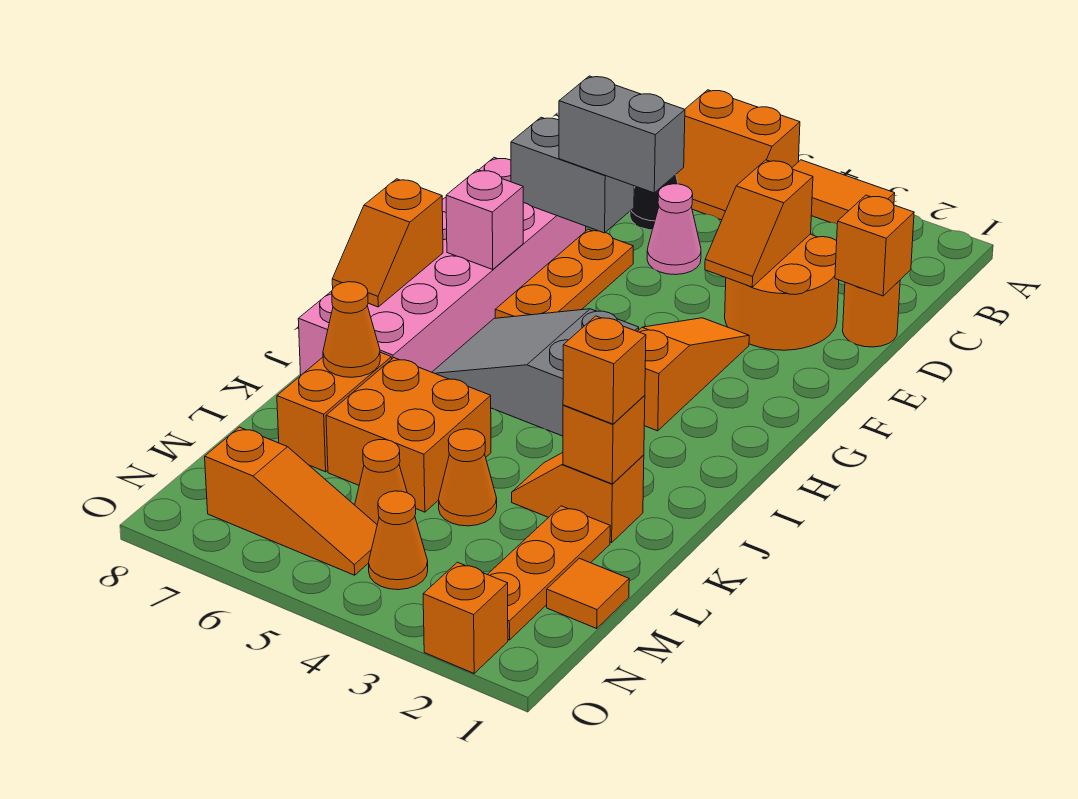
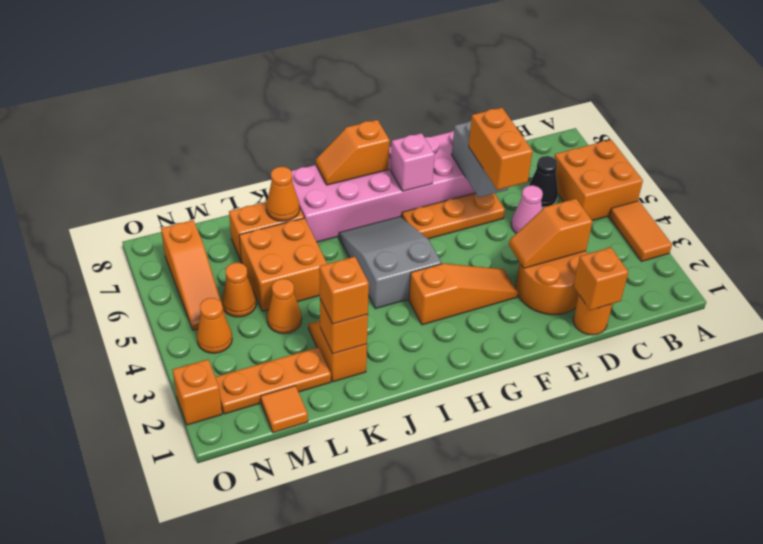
orange slope A5:B6 level 1 top A -> orange brick A5:B6 level 1
grey brick E5:E6 level 3 -> orange brick E5:E6 level 3

